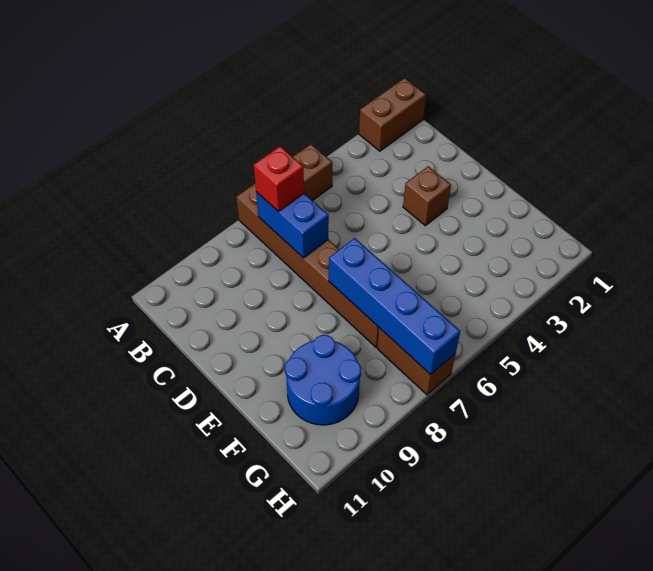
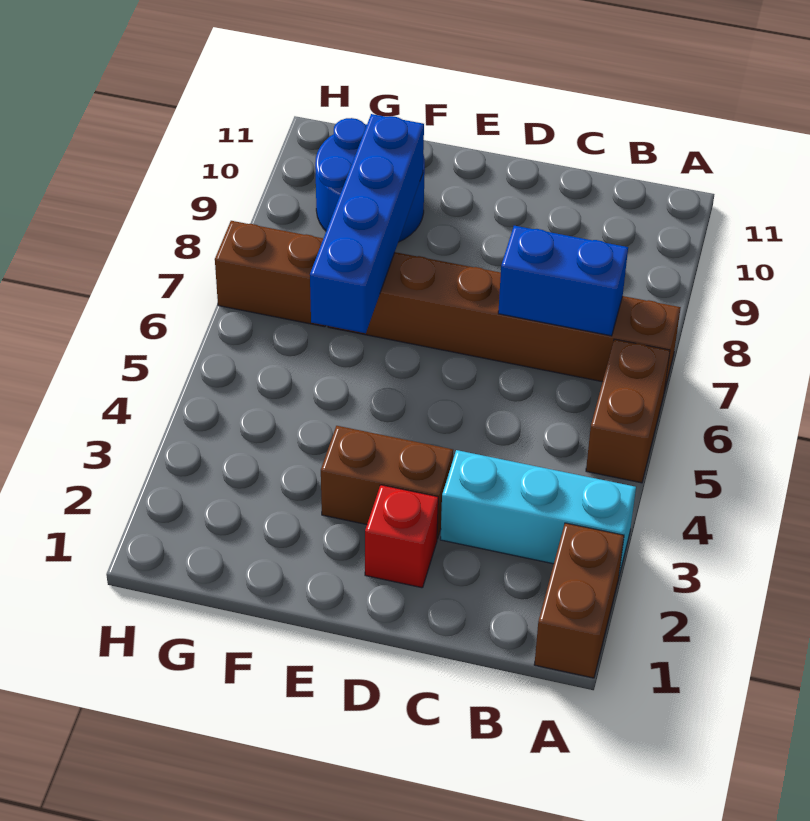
none -> cyan brick A3:C3 level 1
red brick B7 level 3 -> red brick D2 level 1
brown brick D3 level 1 -> brown brick D3:E3 level 1
blue brick E7:H7 level 2 -> blue brick F6:F9 level 2

